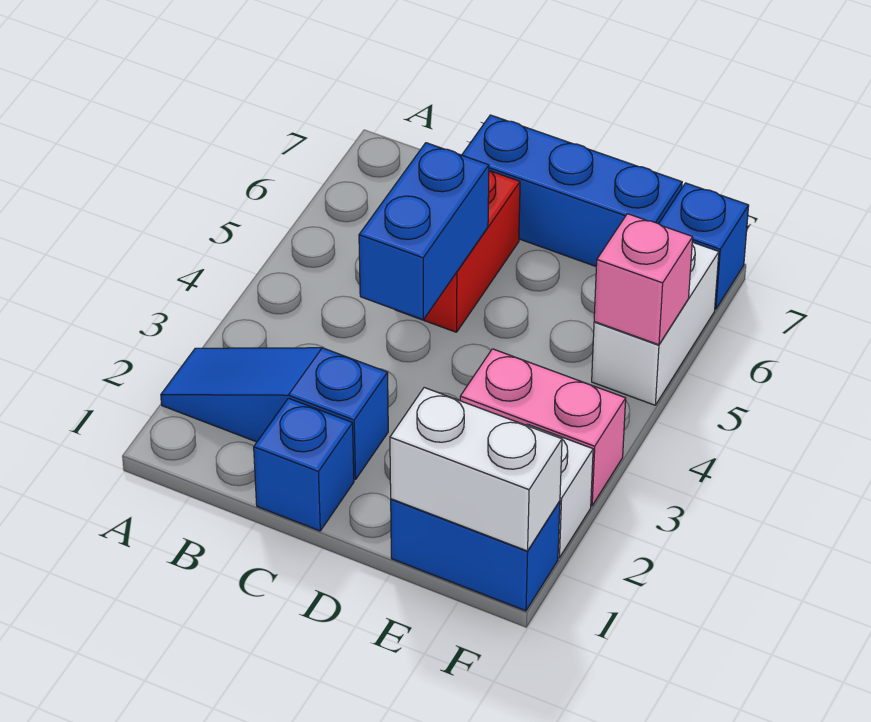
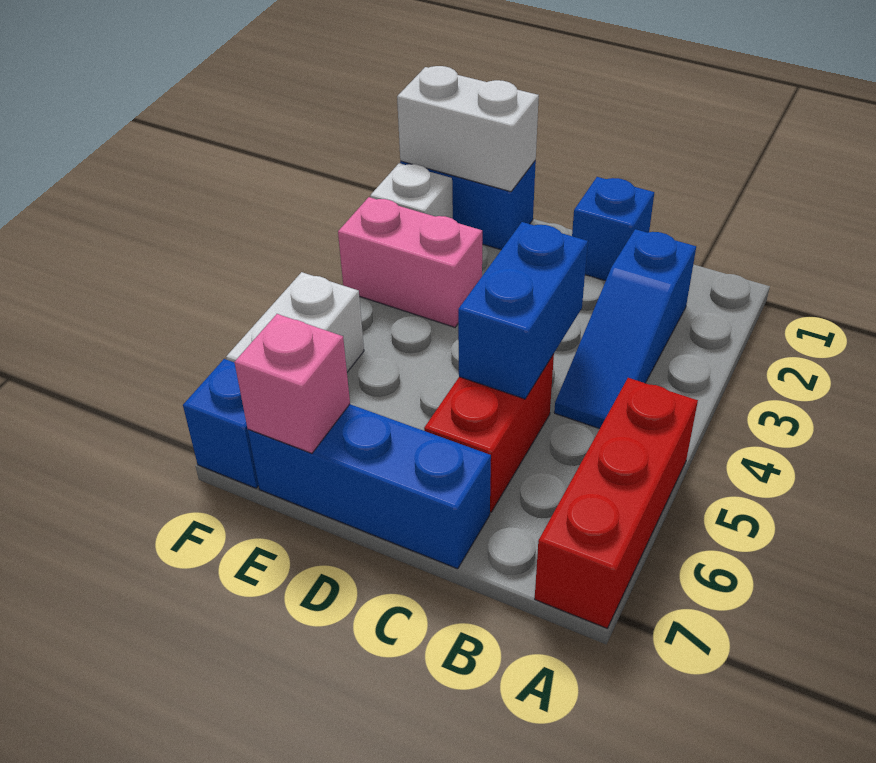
blue slope A2:C2 level 1 top C -> blue slope B2:B4 level 1 top 2
none -> red brick A5:A7 level 1
pink brick F5 level 2 -> pink brick E7 level 2

